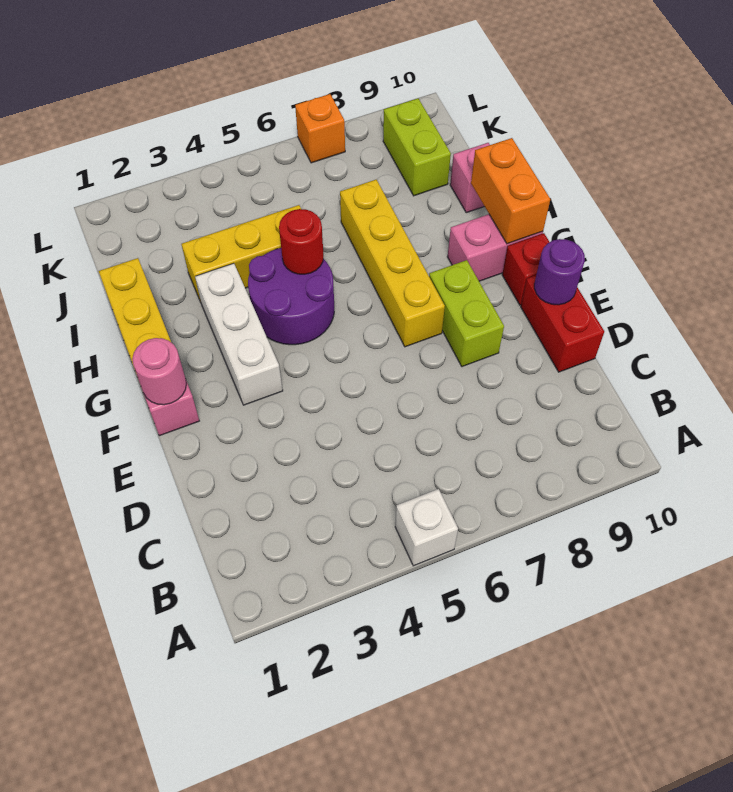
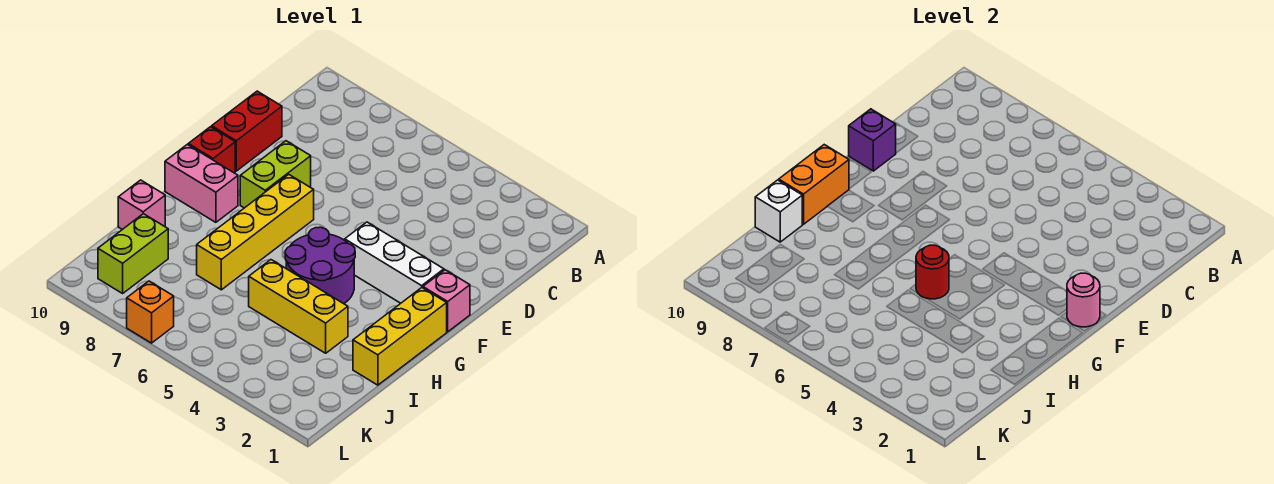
white brick A5 level 1 -> white brick I10 level 2
purple round brick E10 level 2 -> purple brick E10 level 2
white brick F3:H3 level 1 -> white brick F2:F4 level 1

